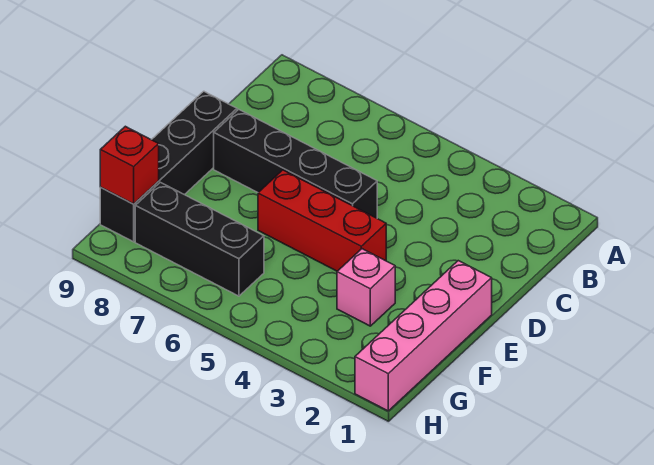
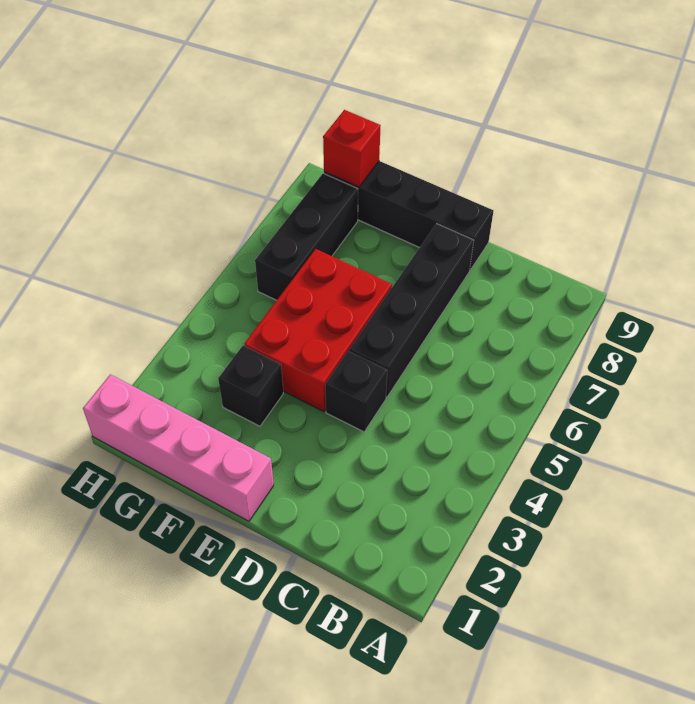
none -> black brick D4 level 1
red brick E4:E6 level 1 -> red brick E4:F6 level 1
pink brick F3 level 1 -> black brick F3 level 1

